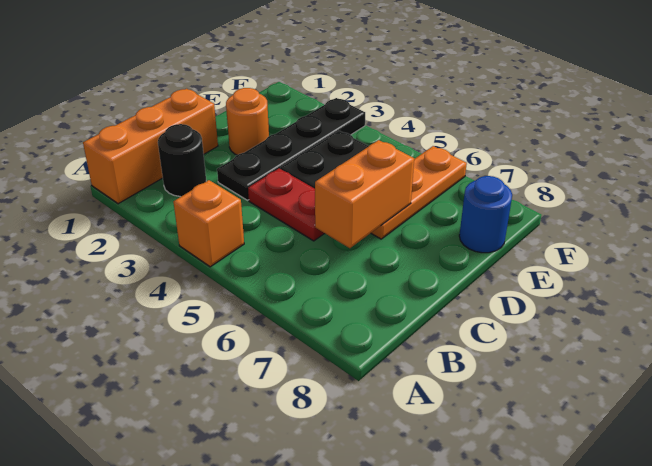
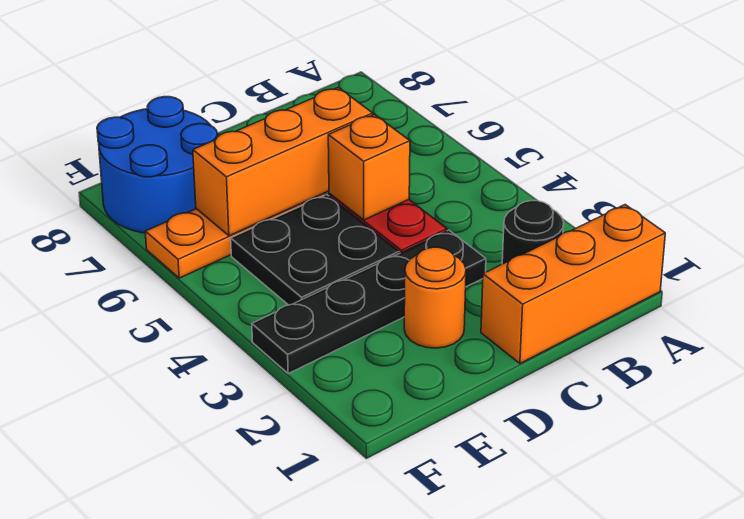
orange brick A4 level 1 -> orange brick C5 level 2
orange brick C6:D6 level 2 -> orange brick C6:E6 level 2
blue round brick E8 level 1 -> blue round brick E7:F8 level 1

